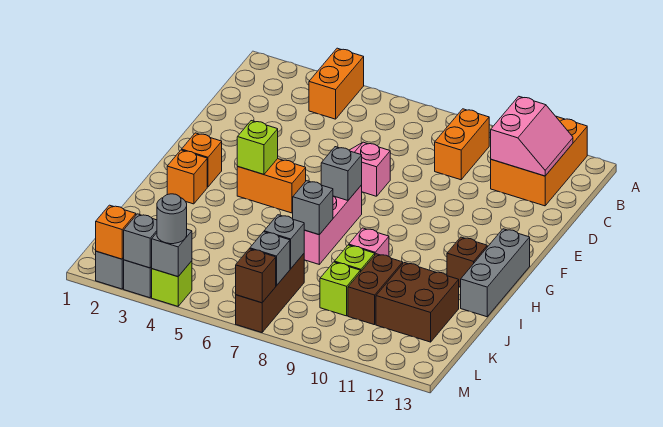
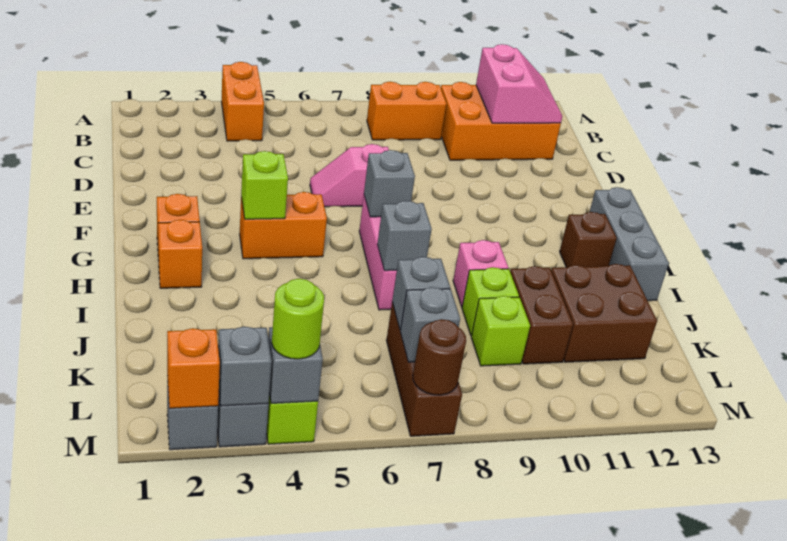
orange brick A11:C12 level 1 -> orange brick B10:C12 level 1
orange brick B9:C9 level 1 -> orange brick B8:B9 level 1
grey round brick M4 level 3 -> lime round brick M4 level 3
brown brick M7 level 2 -> brown round brick M7 level 2

